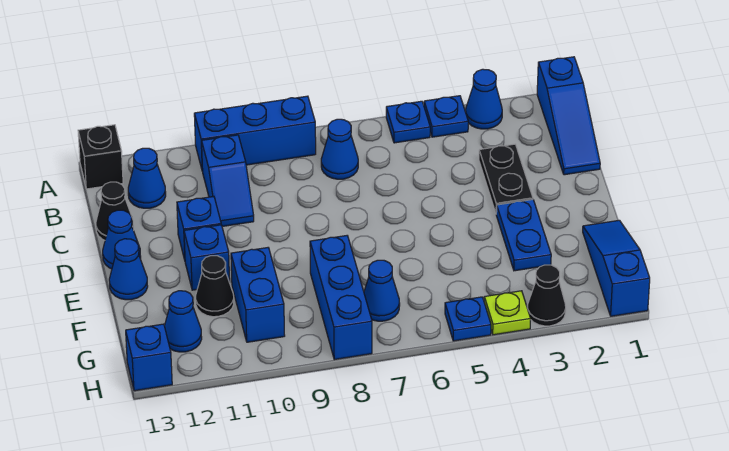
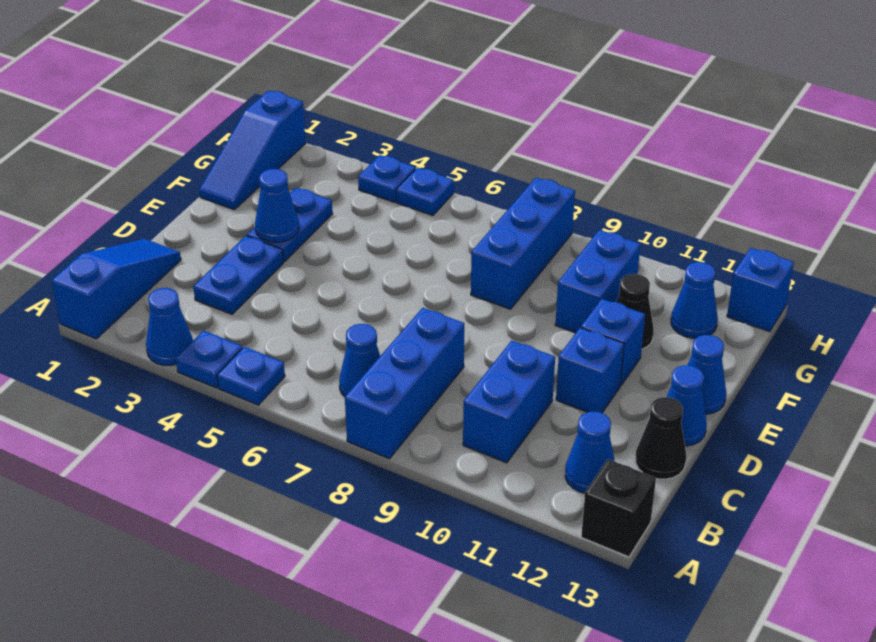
blue brick A8:A10 level 1 -> blue brick A8:C8 level 1
blue slope B10:C10 level 1 top B -> blue brick B10:C10 level 1
black plate C3:D3 level 1 -> blue plate C3:D3 level 1
blue cone G7 level 1 -> blue cone E3 level 2
black cone H3 level 1 -> none
lime plate H4 level 1 -> blue plate H4 level 1

